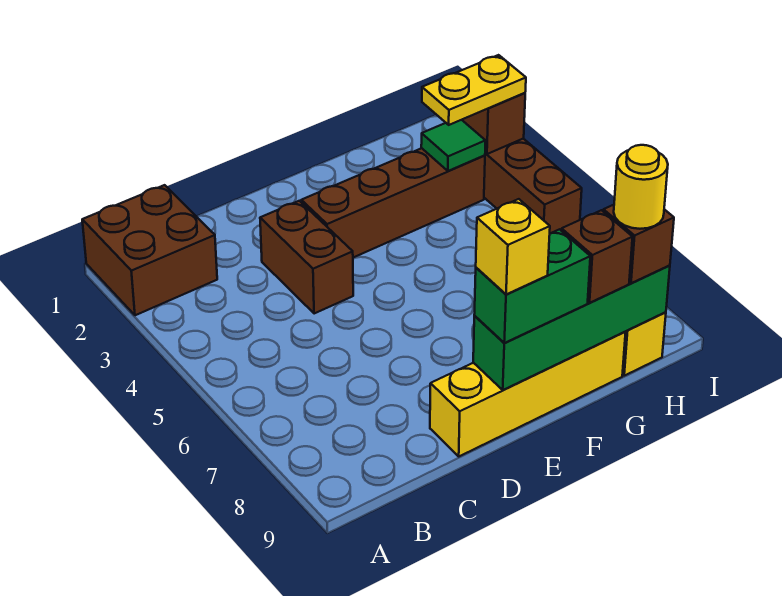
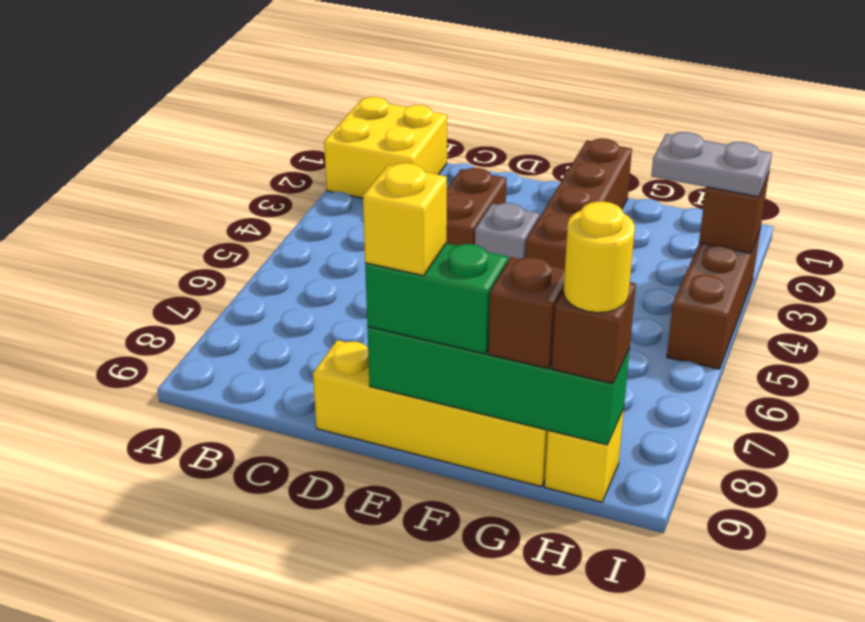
brown brick A1:B2 level 1 -> yellow brick A1:B2 level 1
brown brick E3:H3 level 1 -> brown brick F1:F4 level 1
none -> grey brick E4 level 1
green tile H3 level 2 -> none
yellow plate H3:I3 level 3 -> grey plate H3:I3 level 3

